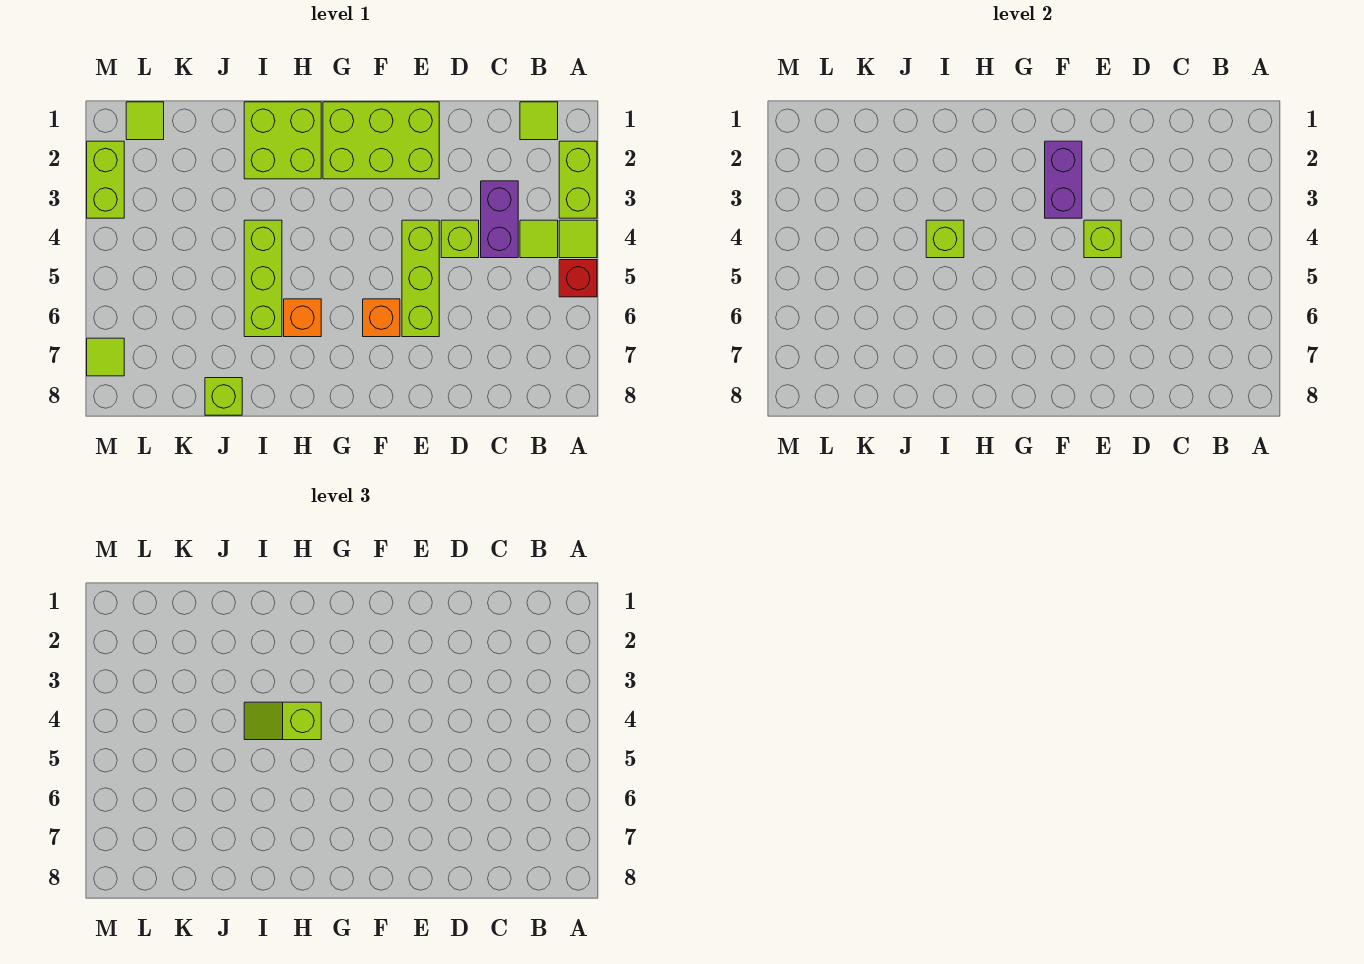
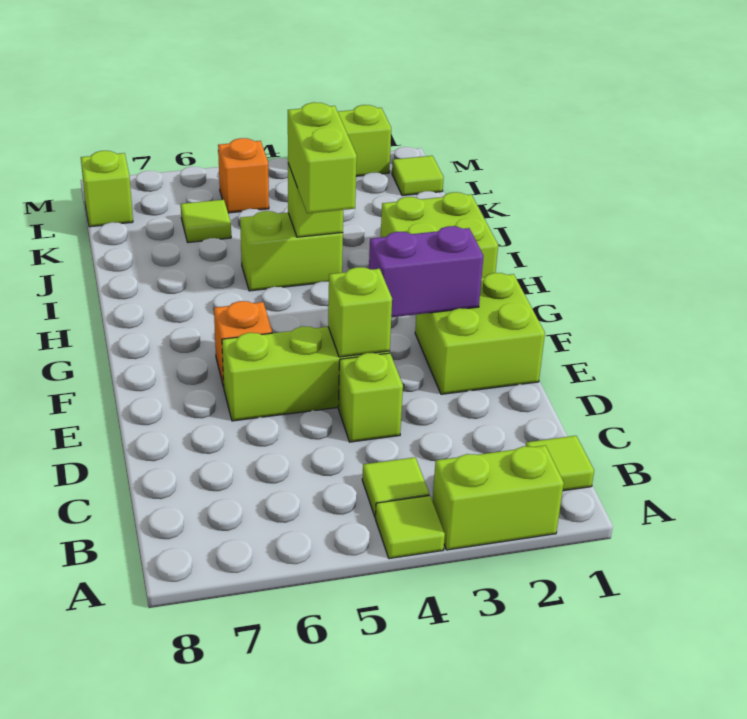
red brick A5 level 1 -> none
purple brick C3:C4 level 1 -> none
lime brick E1:G2 level 1 -> lime brick E1:F2 level 1
lime slope H4:I4 level 3 top H -> lime brick H4:I4 level 3
orange brick H6 level 1 -> orange brick L5 level 1
lime brick I4:I6 level 1 -> lime brick I4:I5 level 1
lime brick J8 level 1 -> lime brick L8 level 1
lime tile M7 level 1 -> lime tile K6 level 1

